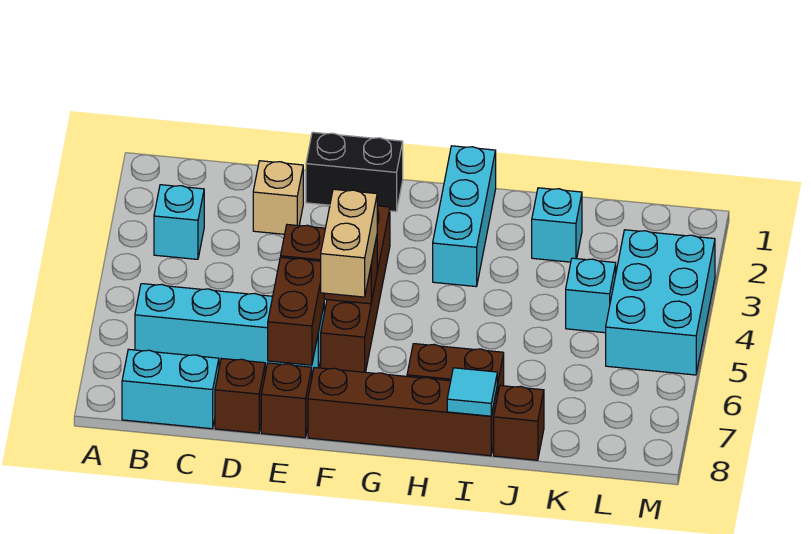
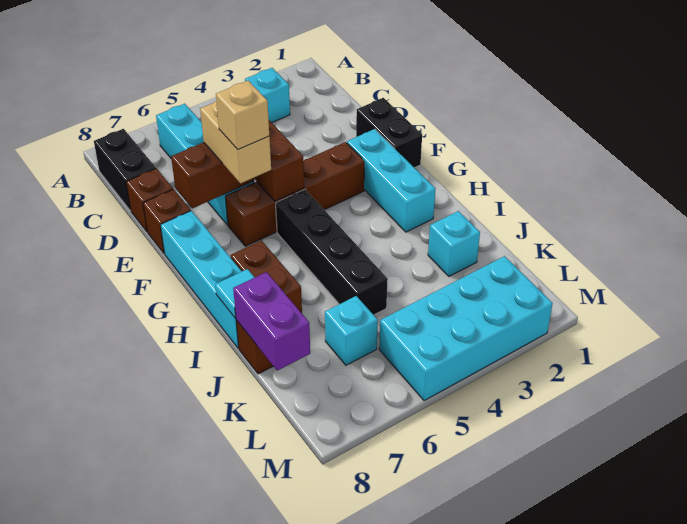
cyan brick B8:C8 level 1 -> black brick B8:C8 level 1
tan brick D2 level 1 -> tan brick F6 level 4
tan brick F5:F6 level 3 -> tan brick E6:F6 level 3
brown brick F8:I8 level 1 -> cyan brick F8:I8 level 1
none -> black brick G5:J5 level 1
cyan brick H1:H3 level 1 -> cyan brick F2:H2 level 1
none -> purple brick J8:K8 level 2
cyan brick K4 level 1 -> cyan brick K6 level 1
cyan brick L3:M5 level 1 -> cyan brick L2:M5 level 1

